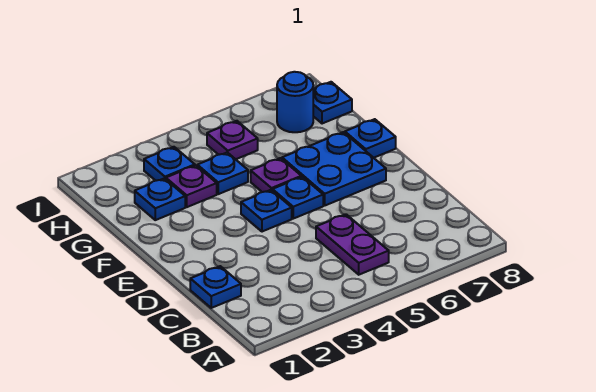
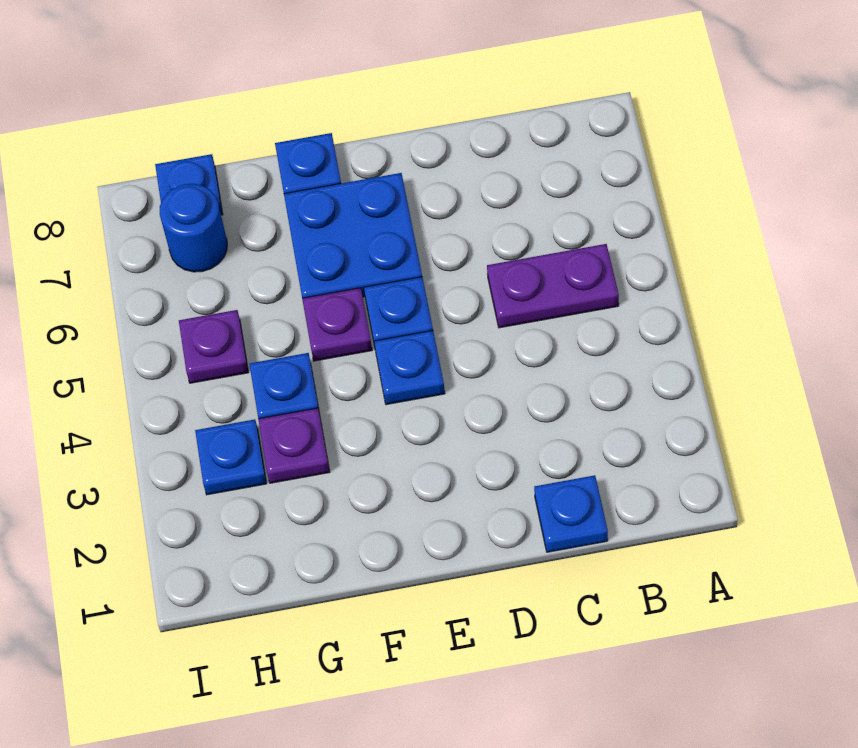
blue plate G2 level 1 -> none

